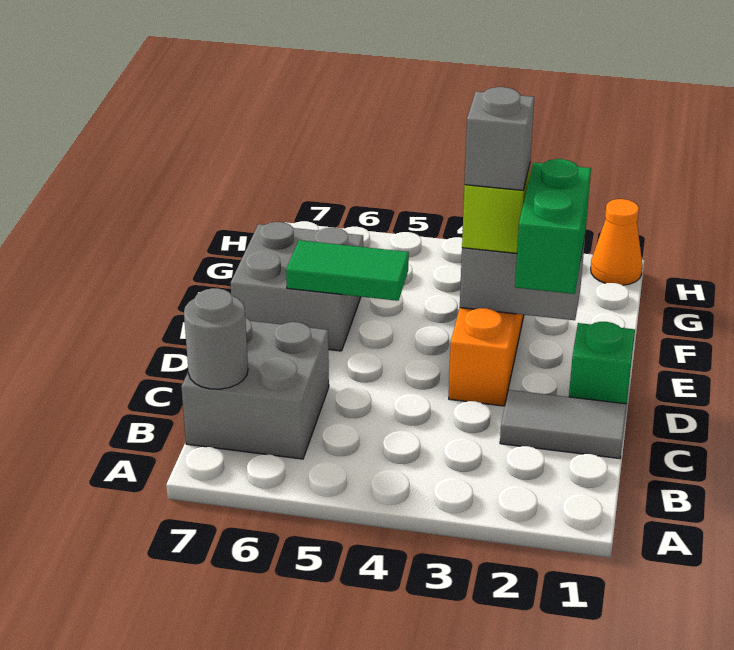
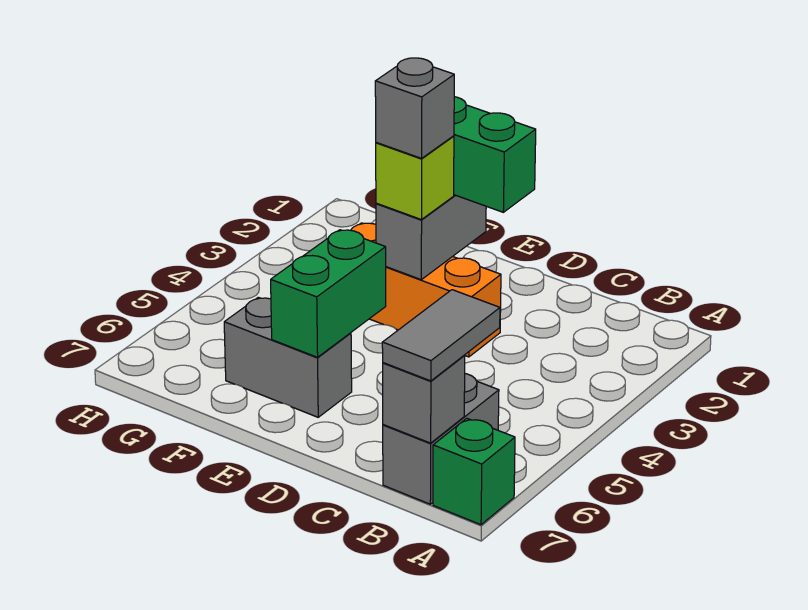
grey brick B6:C7 level 1 -> grey brick B6:B7 level 1
grey round brick B7 level 2 -> grey brick B7 level 2
grey tile C1:C2 level 1 -> grey tile B6:B7 level 3
green brick D1 level 1 -> green brick A7 level 1
green tile E5:E6 level 2 -> green brick E5:E6 level 2
grey brick E6:F7 level 1 -> grey brick E6:F6 level 1
orange cone H1 level 1 -> none

